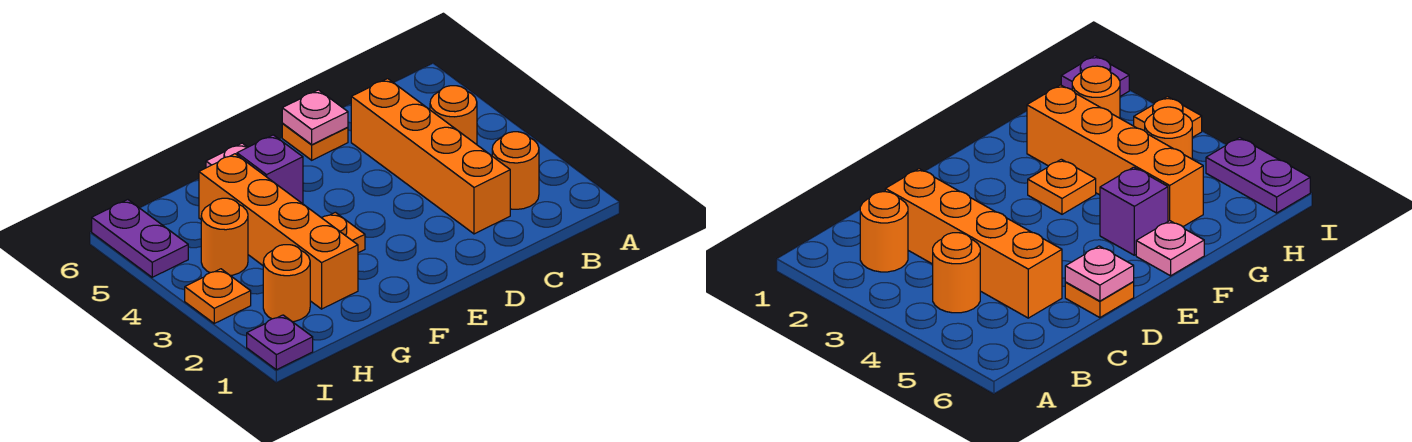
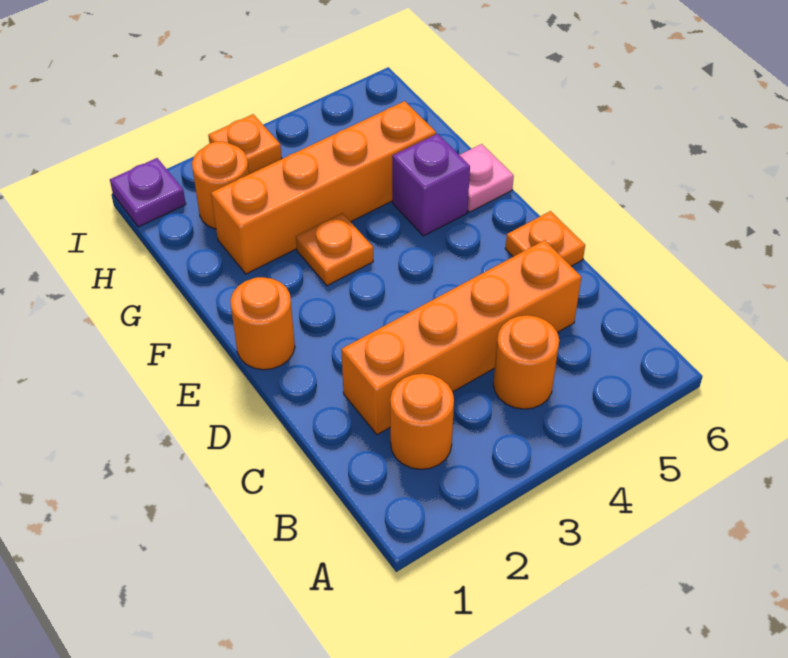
pink plate D6 level 2 -> none
orange round brick H4 level 1 -> orange round brick E1 level 1
purple plate I5:I6 level 1 -> none

